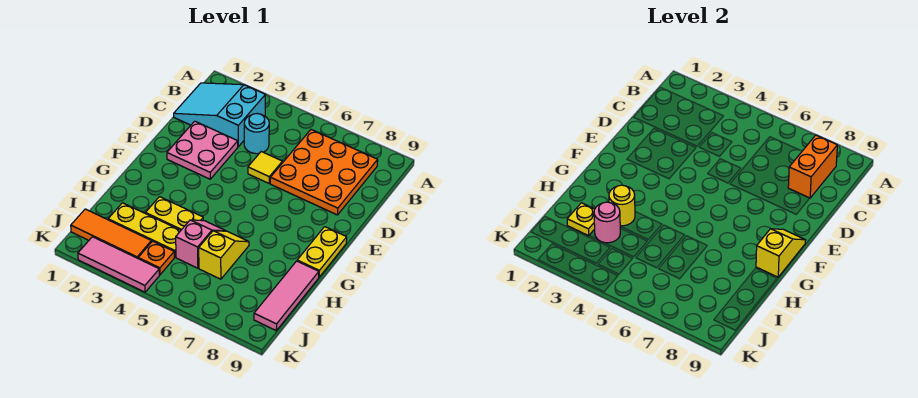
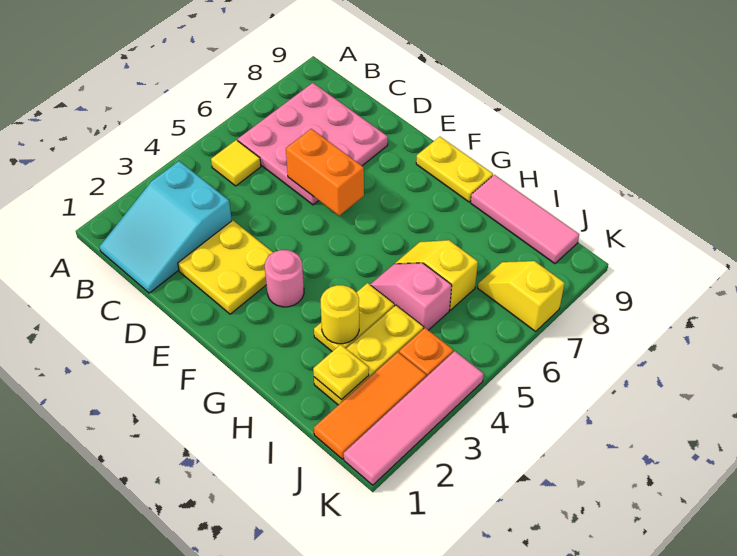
orange plate B6:D8 level 1 -> pink plate B6:D8 level 1
orange brick B8:C8 level 2 -> orange brick D6:E6 level 2
cyan round brick C4 level 1 -> none
pink plate D2:E3 level 1 -> yellow plate D2:E3 level 1
yellow tile D5 level 1 -> yellow tile B5 level 1
yellow slope F9:G9 level 2 top G -> yellow slope J7:K7 level 1 top K
pink round brick I3 level 2 -> pink round brick F3 level 1
pink tile K2:K4 level 1 -> pink tile K1:K4 level 1

